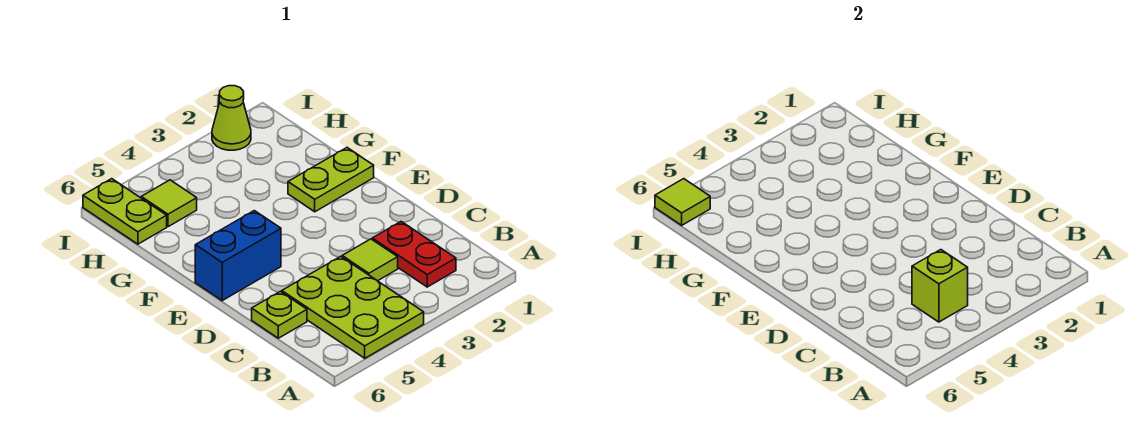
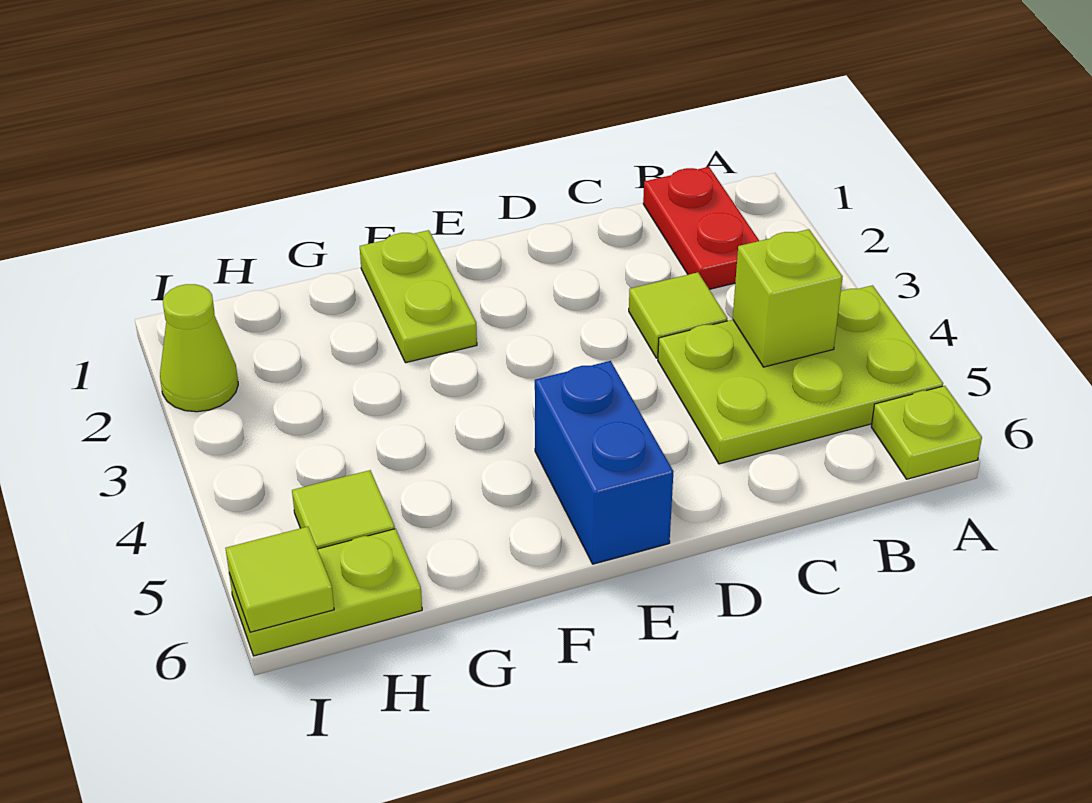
red plate B2:C2 level 1 -> red plate B1:B2 level 1
lime plate C6 level 1 -> lime plate A6 level 1

